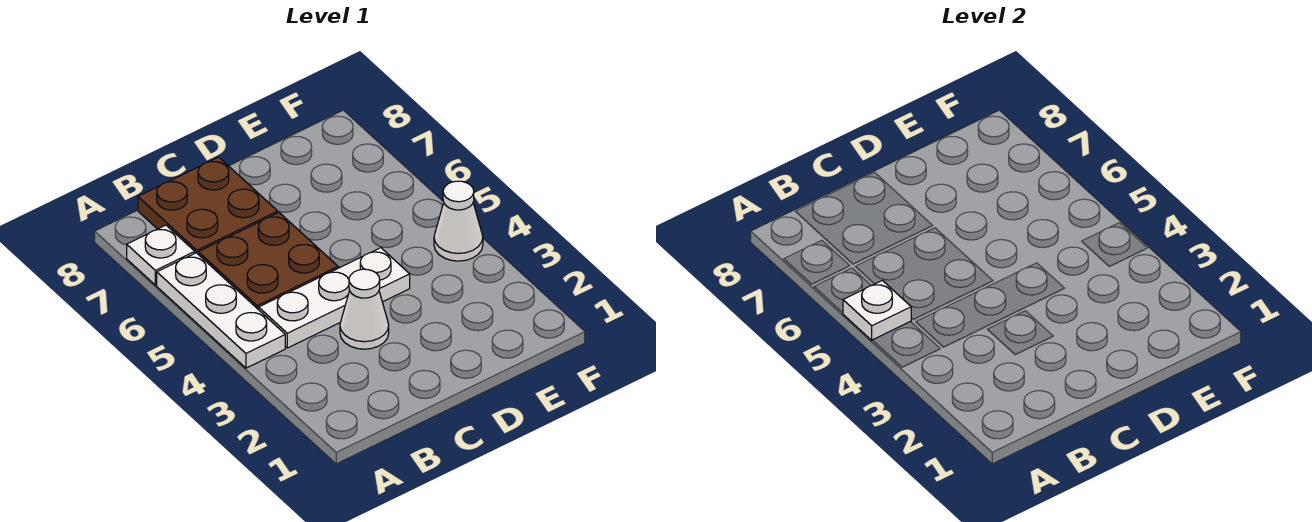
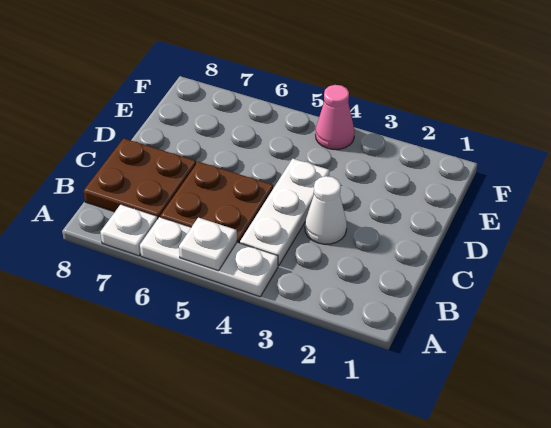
white cone F4 level 1 -> pink cone F4 level 1

